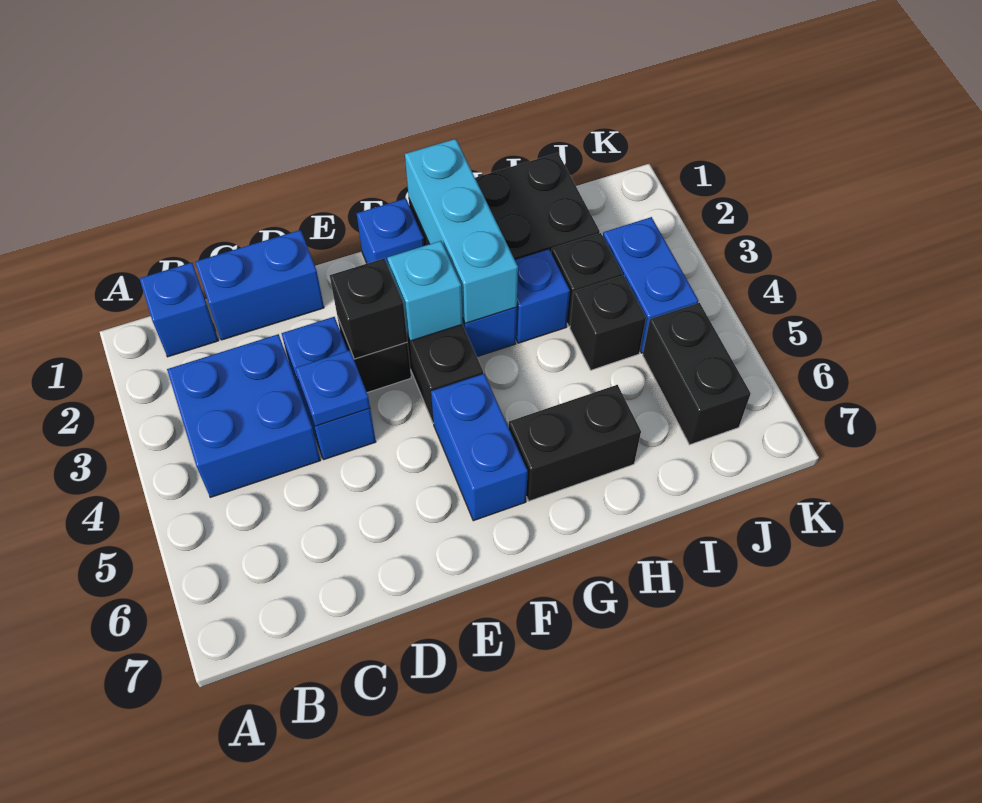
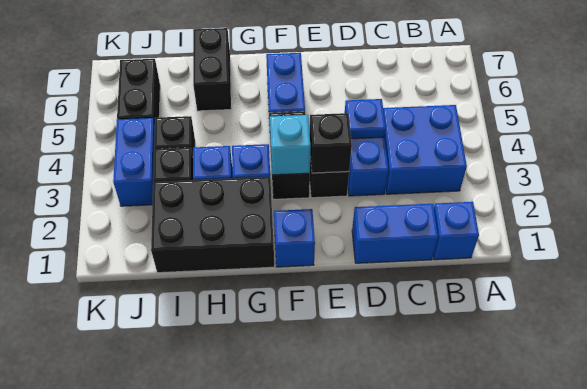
cyan brick G1:G3 level 2 -> none
black brick G6:H6 level 1 -> black brick H6:H7 level 1

